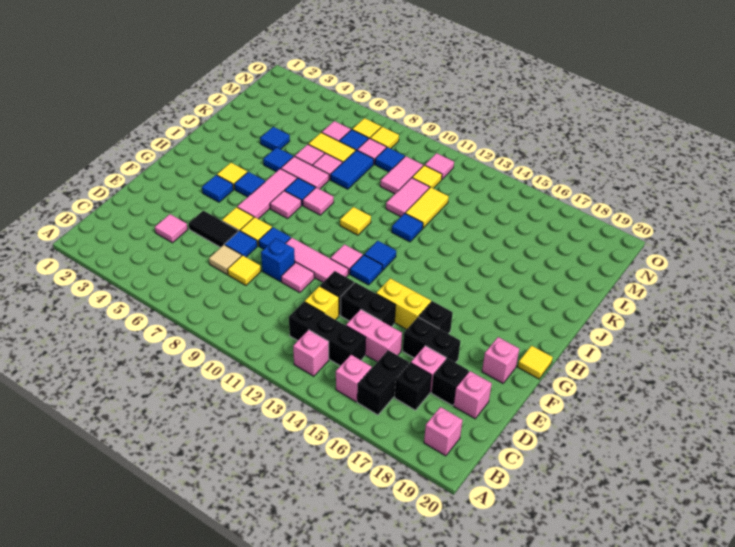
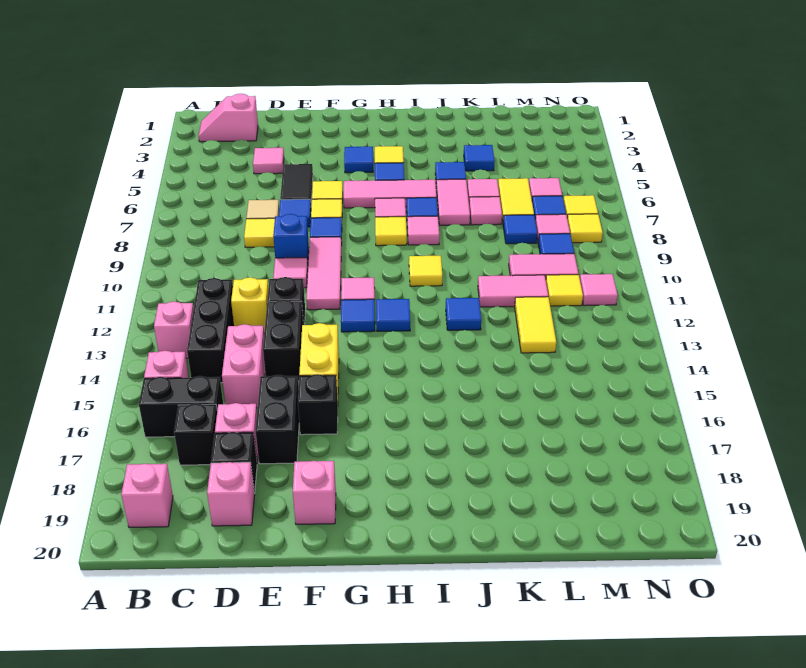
none -> pink slope B2:C2 level 1 top C
yellow tile G20 level 1 -> yellow tile H8 level 1
blue tile K8:L8 level 1 -> blue tile L8 level 1
yellow tile K12:L12 level 1 -> yellow tile L12:L13 level 1

